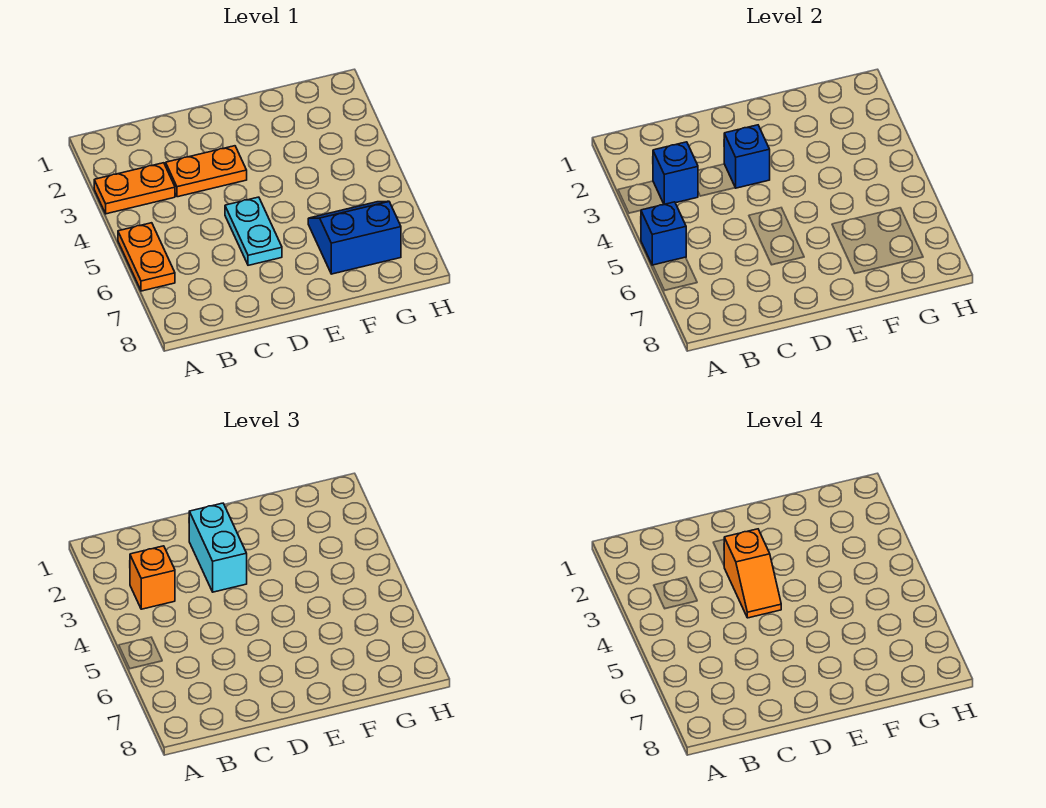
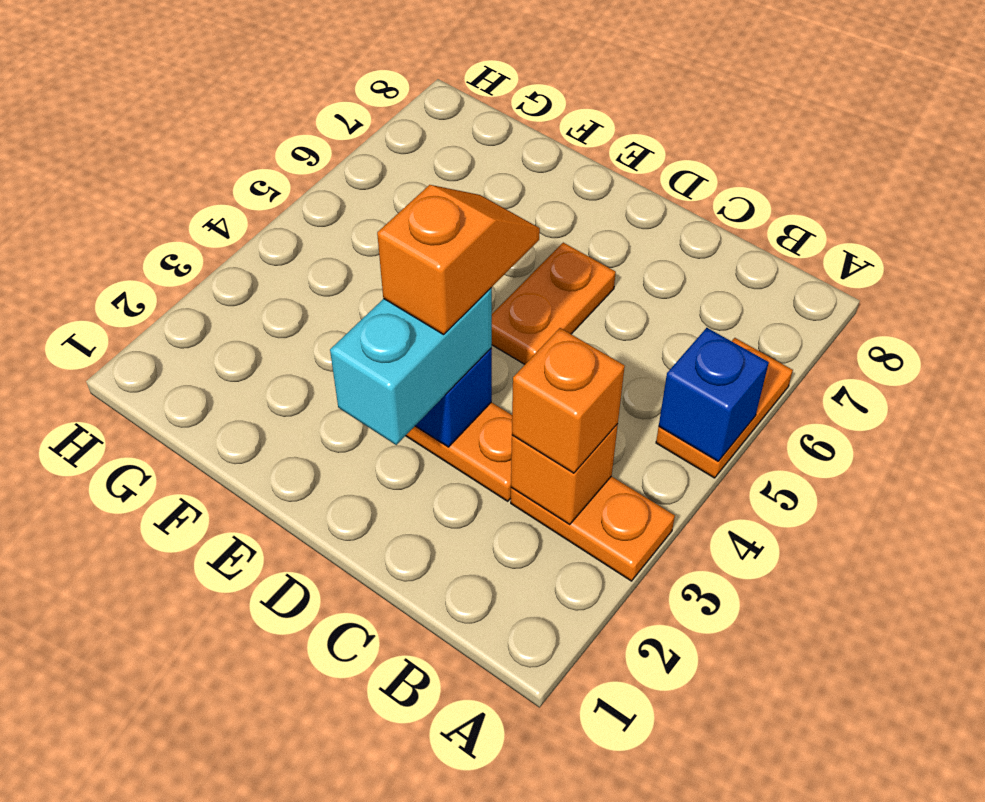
blue brick B3 level 2 -> orange brick B3 level 2
cyan plate D5:D6 level 1 -> orange plate D5:D6 level 1
blue slope F6:G7 level 1 top 7 -> none

